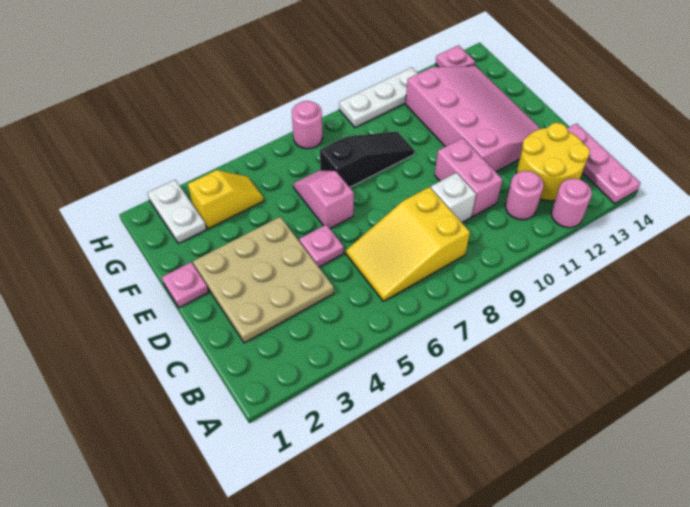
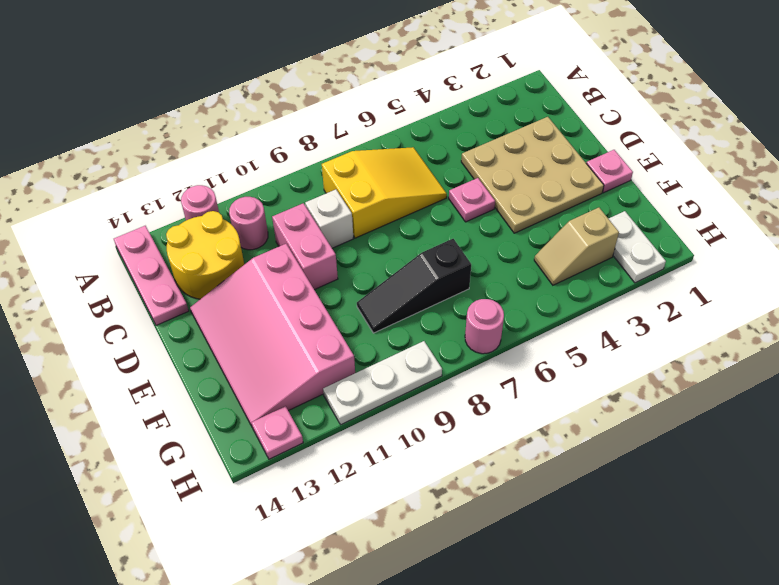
pink slope E6:F6 level 1 top E -> none
yellow slope G3:G4 level 1 top 3 -> tan slope G3:G4 level 1 top 3

